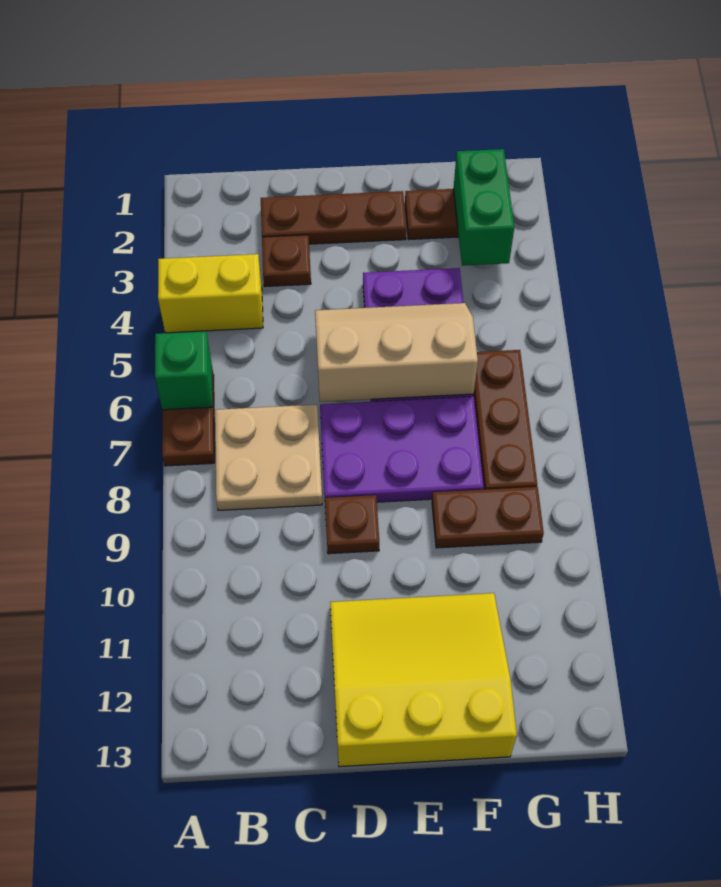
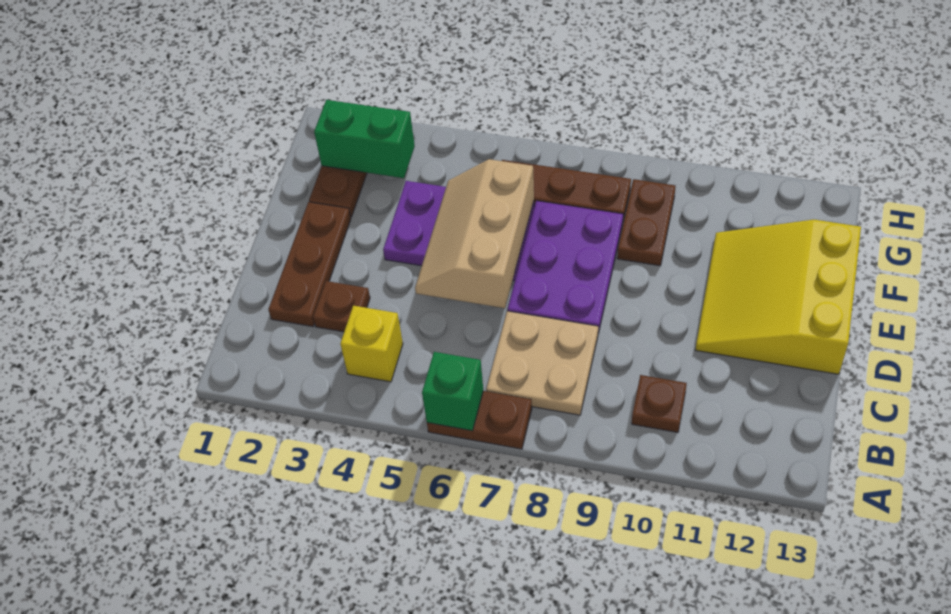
yellow brick A4:B4 level 1 -> yellow brick B4 level 1
brown plate D9 level 1 -> brown plate B10 level 1

